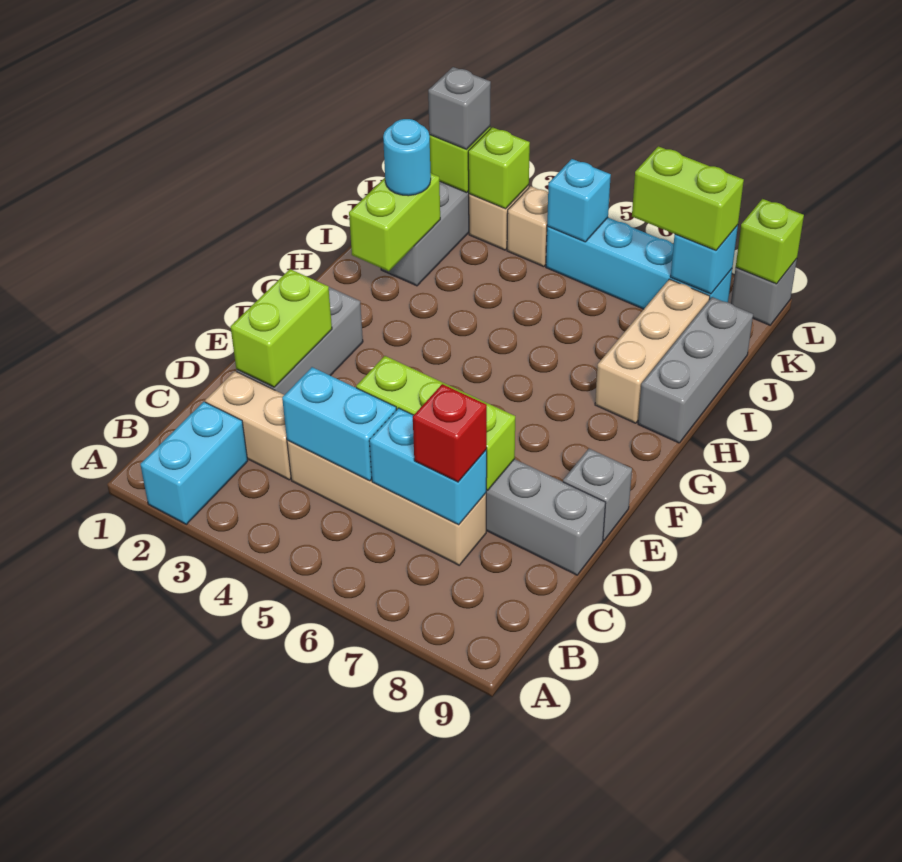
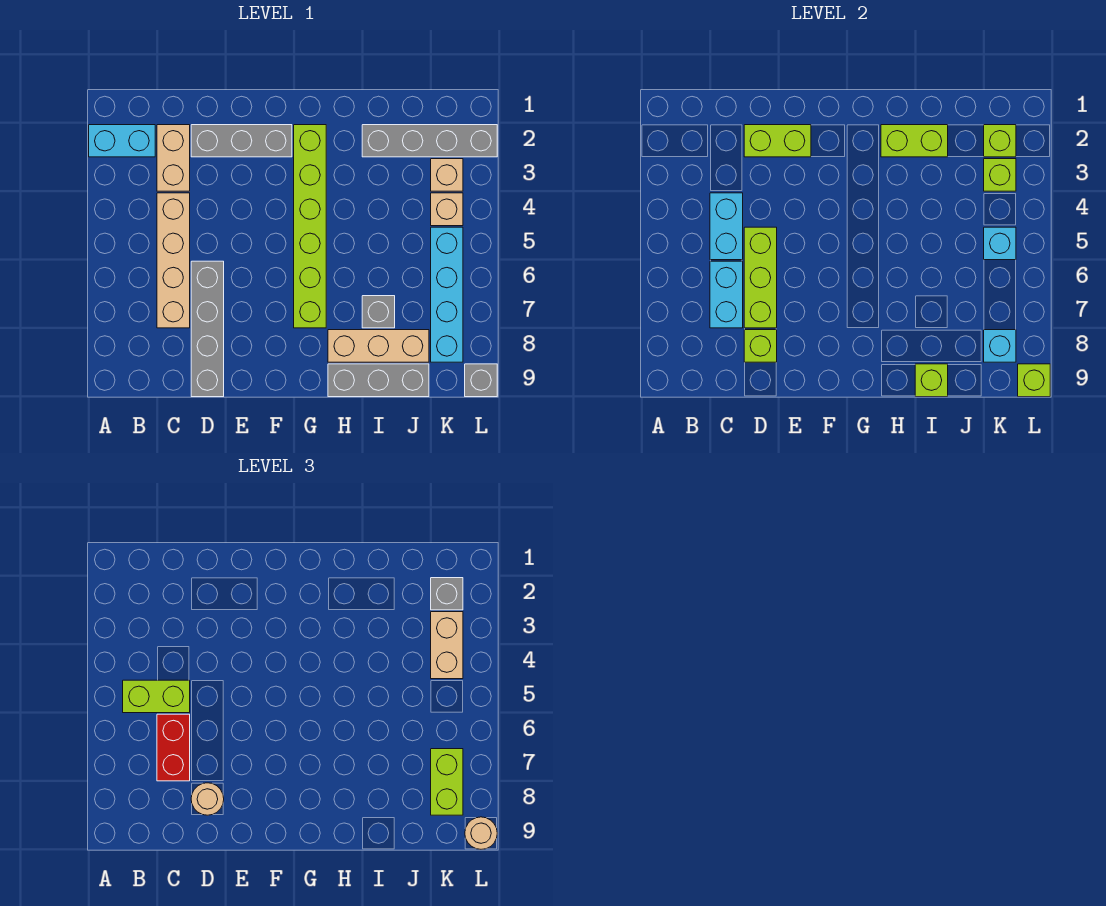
none -> lime brick B5:C5 level 3
red brick C7 level 3 -> red brick C6:C7 level 3
none -> lime brick D8 level 2
none -> tan round brick D8 level 3
grey brick E9 level 1 -> grey brick I7 level 1
none -> lime brick G2:G7 level 1
cyan round brick I2 level 3 -> none
none -> lime brick I9 level 2
none -> tan brick K3:K4 level 3
none -> tan round brick L9 level 3

